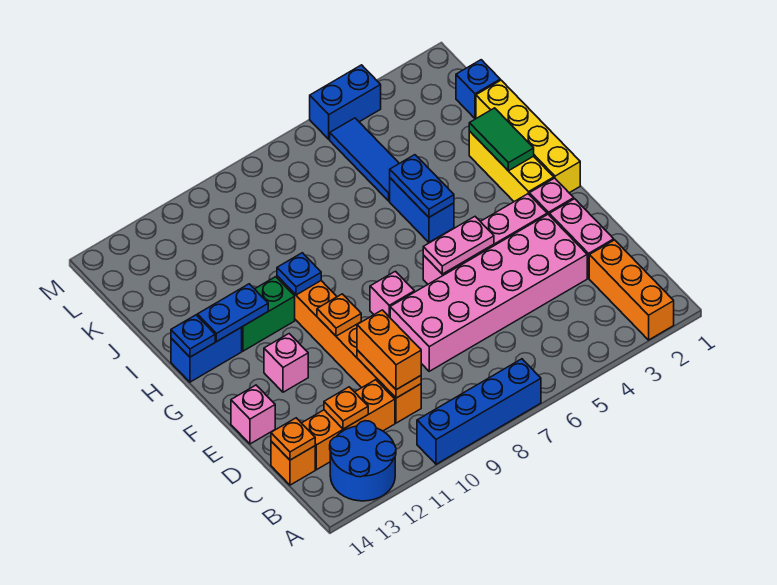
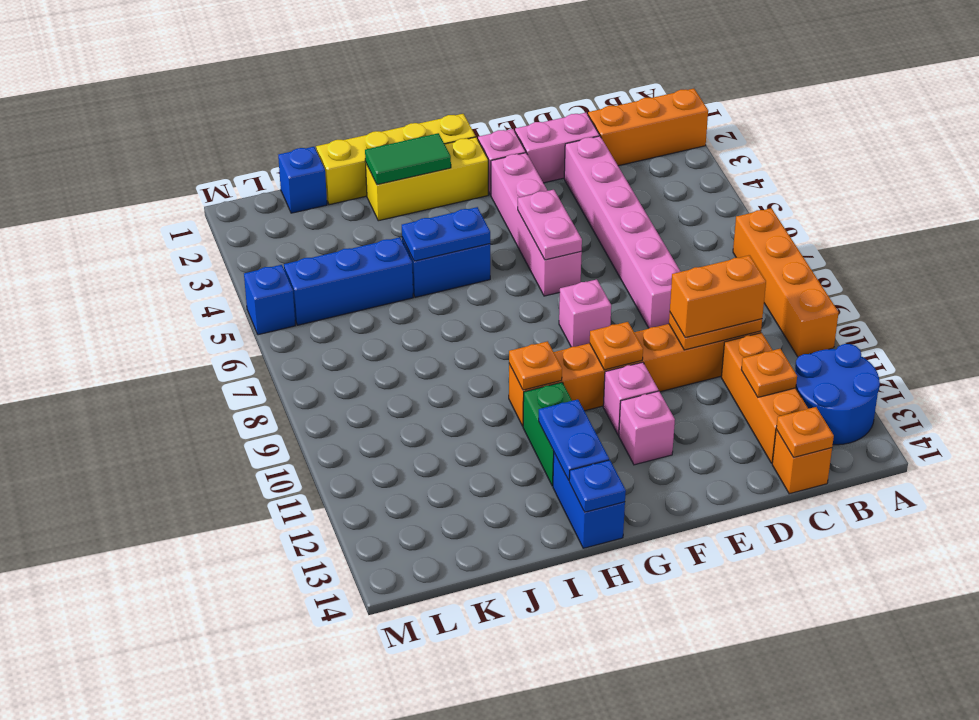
blue brick A7:A10 level 1 -> orange brick A7:A10 level 1
pink brick D3:E8 level 1 -> pink brick D3:D8 level 1
pink brick E14 level 1 -> pink brick F11 level 1
blue plate H10 level 2 -> orange plate H10 level 2
blue tile J5:L5 level 1 -> blue brick J5:L5 level 1
blue brick M4:M5 level 1 -> blue brick M5 level 1

